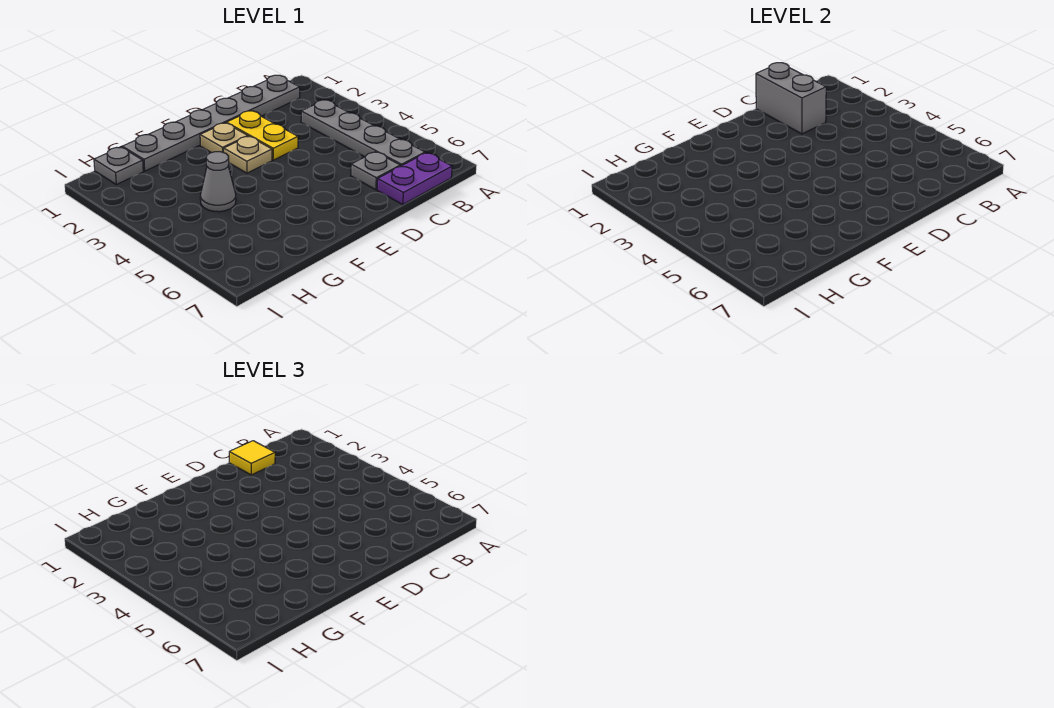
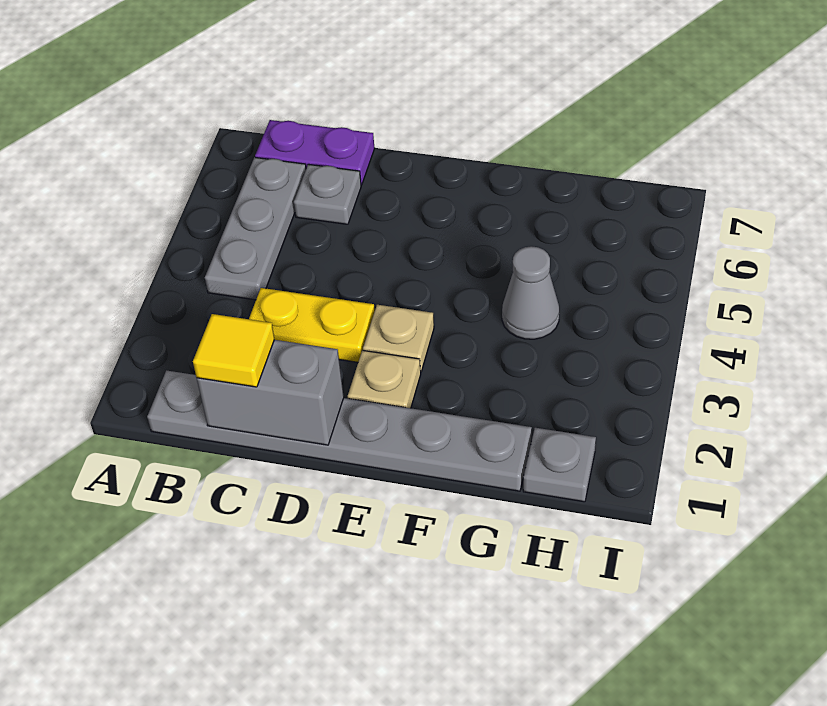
grey plate B3:B6 level 1 -> grey plate B4:B6 level 1
grey brick C1:C2 level 2 -> grey brick C1:D1 level 2
yellow plate D2:D3 level 1 -> yellow plate C3:D3 level 1

